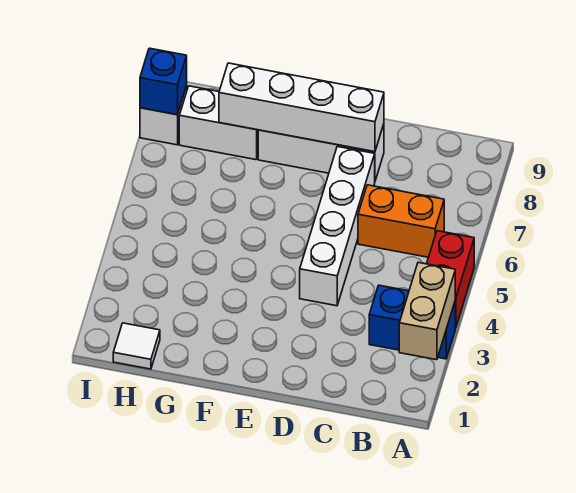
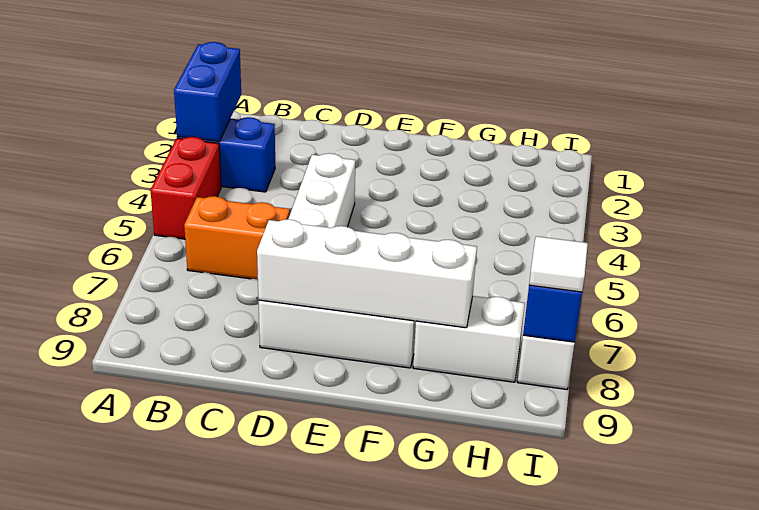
tan brick A2:A3 level 2 -> blue brick A2:A3 level 2
white tile H1 level 1 -> white tile I8 level 3

